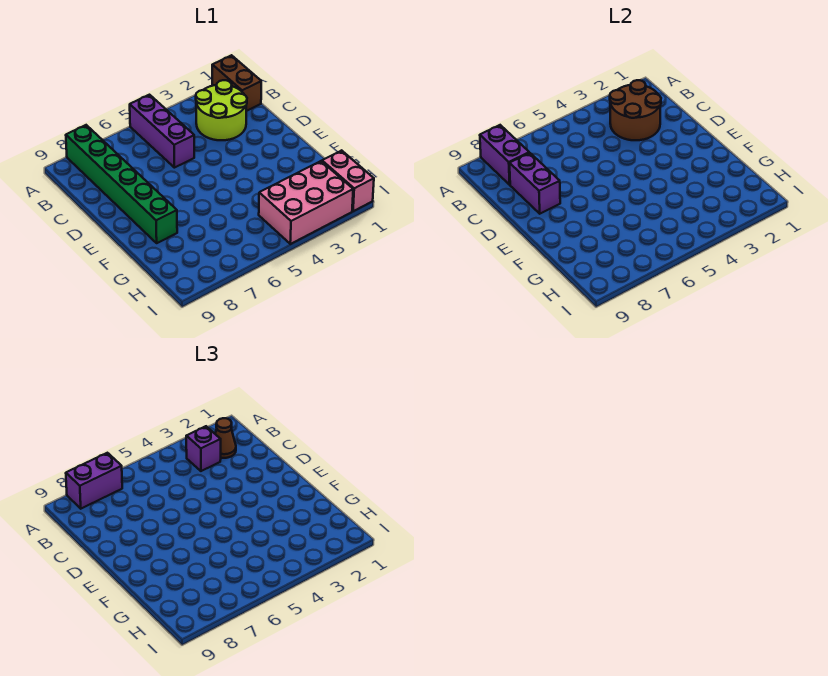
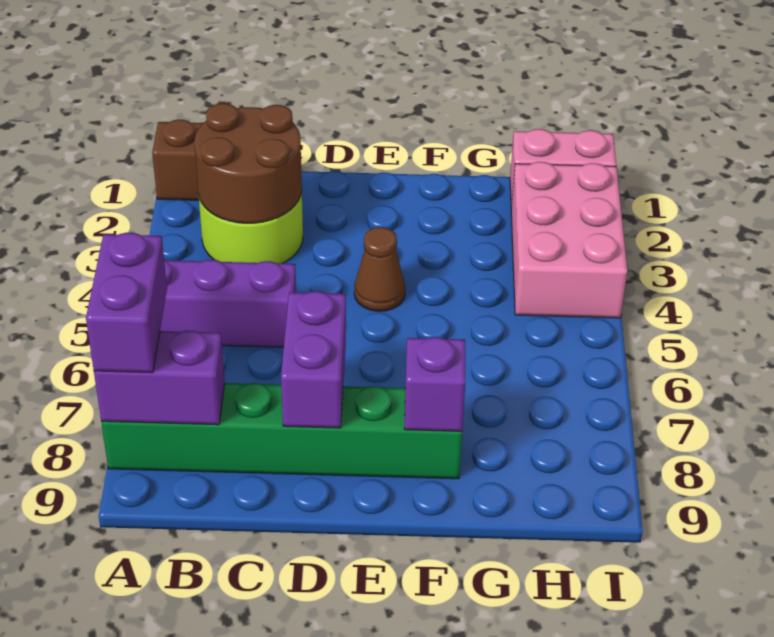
brown cone B2 level 3 -> brown cone E4 level 1
purple brick B3 level 3 -> purple brick F8 level 2
purple brick C8:D8 level 2 -> purple brick D7:D8 level 2

